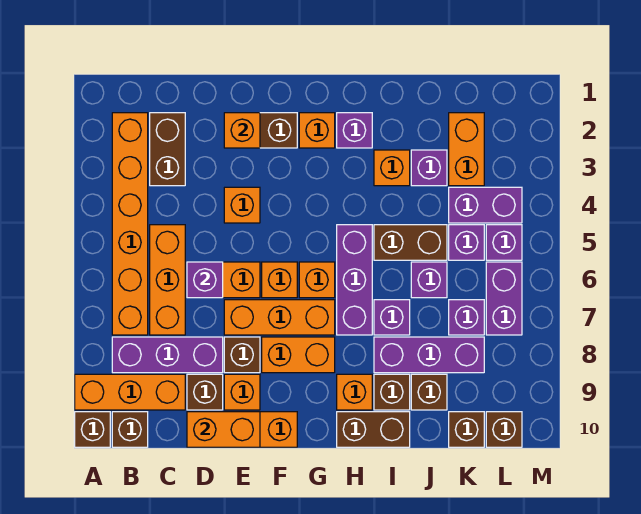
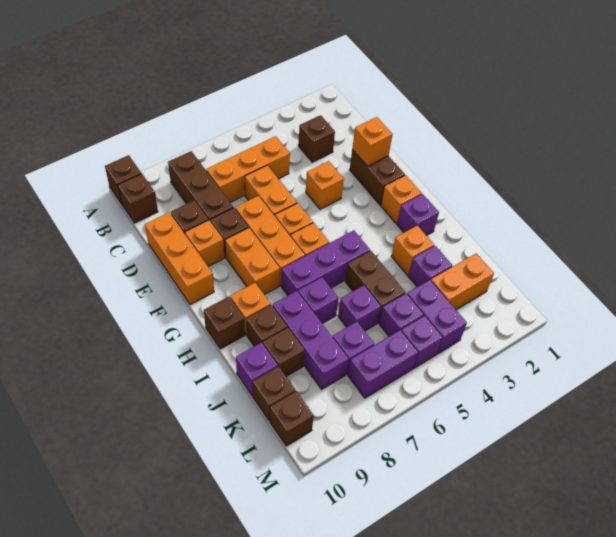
orange brick A9:C9 level 1 -> none
orange brick B2:B7 level 1 -> none
purple brick B8:D8 level 1 -> brown brick B8:D8 level 1
brown brick C2:C3 level 1 -> brown brick C3 level 1
purple brick D6 level 2 -> purple brick J10 level 1
orange brick D10:E10 level 2 -> none
brown brick H10:I10 level 1 -> brown brick H10 level 1

